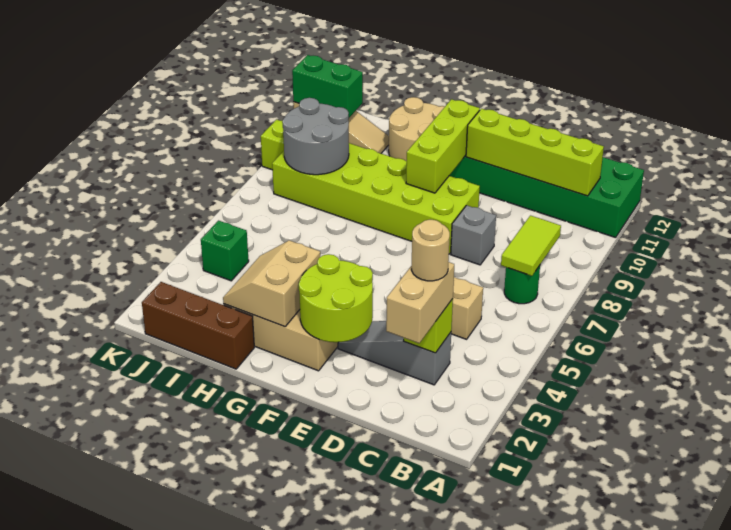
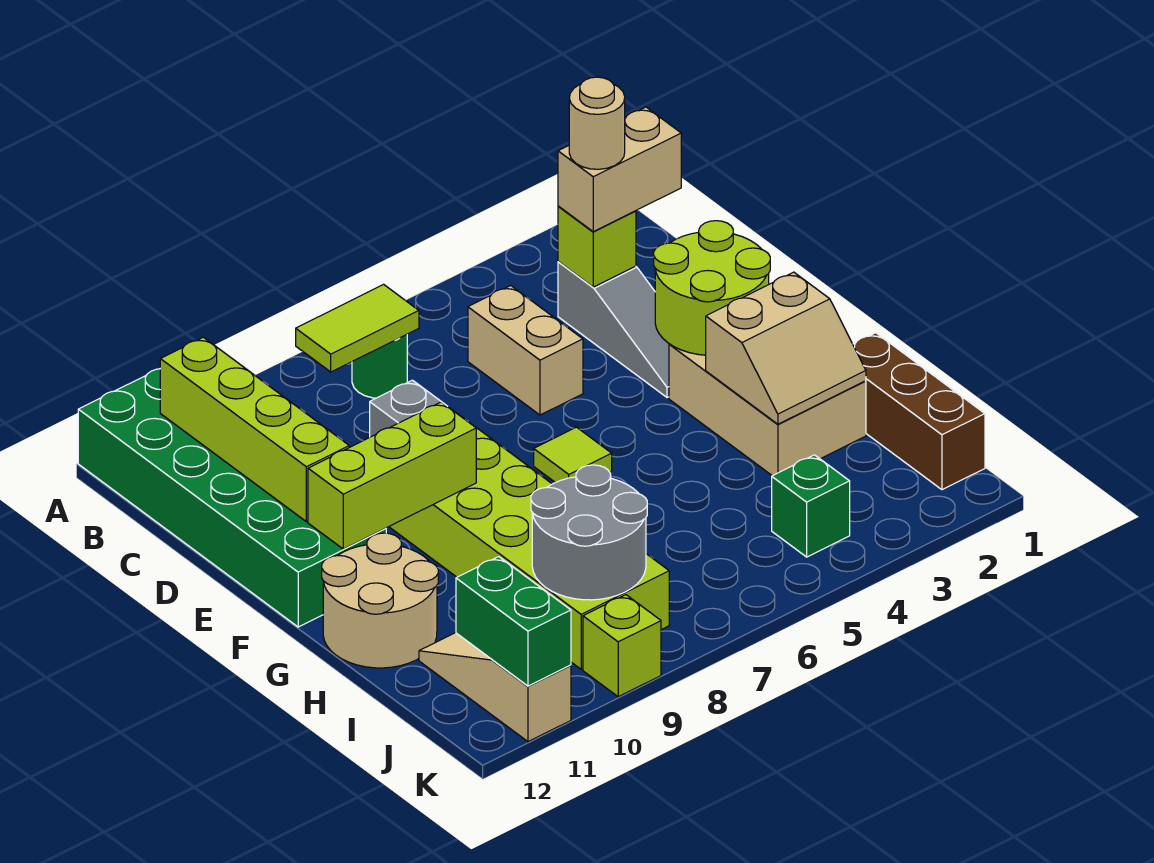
none -> lime tile F6 level 1

